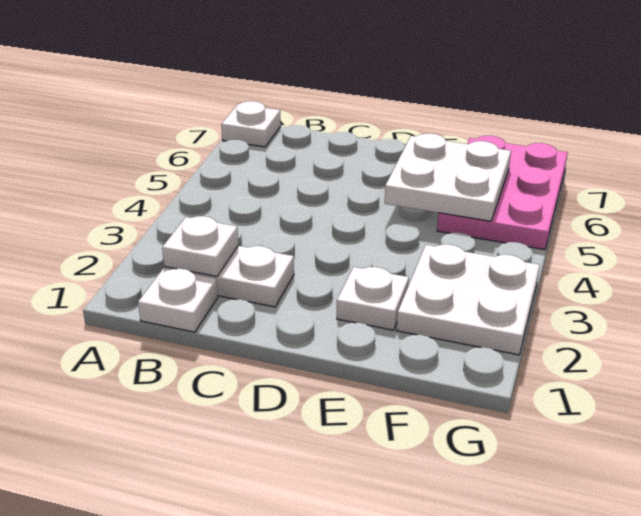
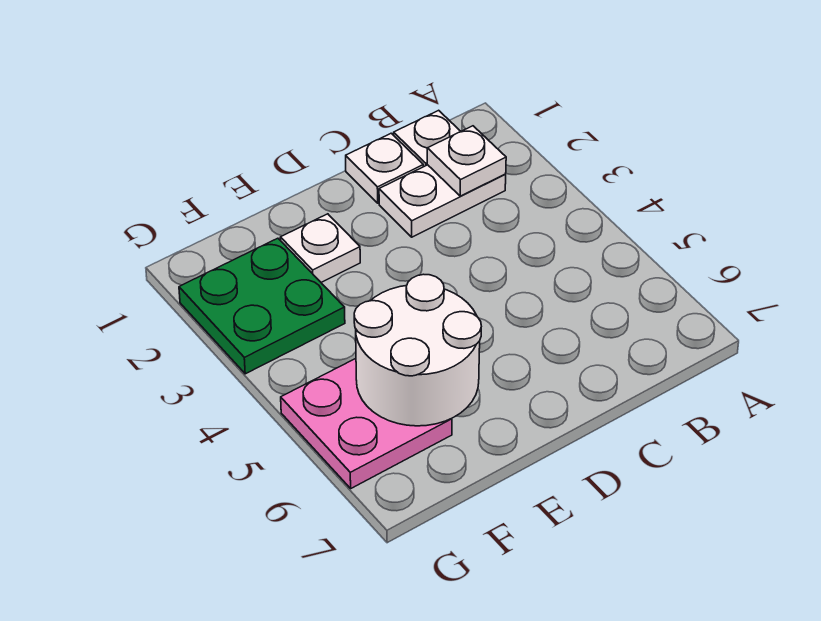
white plate A7 level 1 -> white plate C1 level 1
white plate E5:F6 level 2 -> white round brick E5:F6 level 2
white plate F2:G3 level 1 -> green plate F2:G3 level 1
pink plate F5:G7 level 1 -> pink plate F5:G6 level 1

